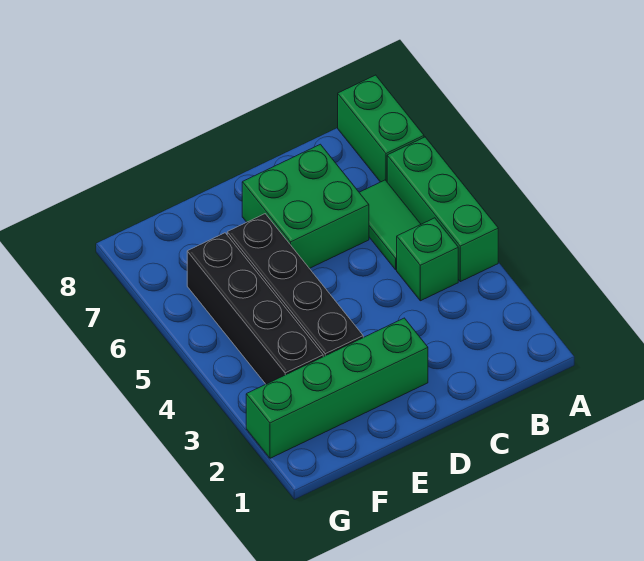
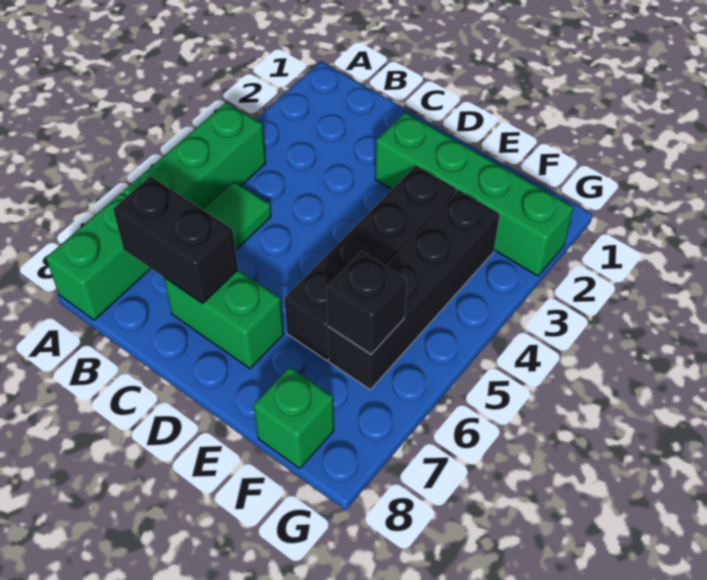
green brick B4 level 1 -> green brick F8 level 1
none -> black brick B7:C7 level 2
green brick C6:D7 level 1 -> green brick C7:D7 level 1
none -> black brick F6 level 2

